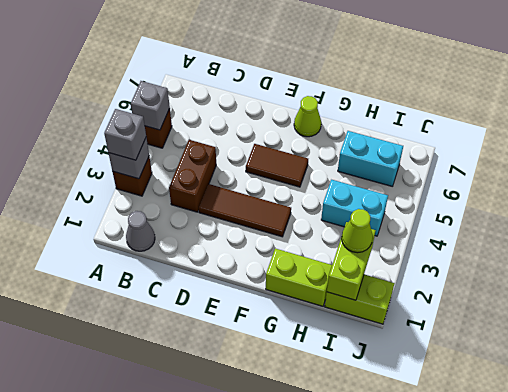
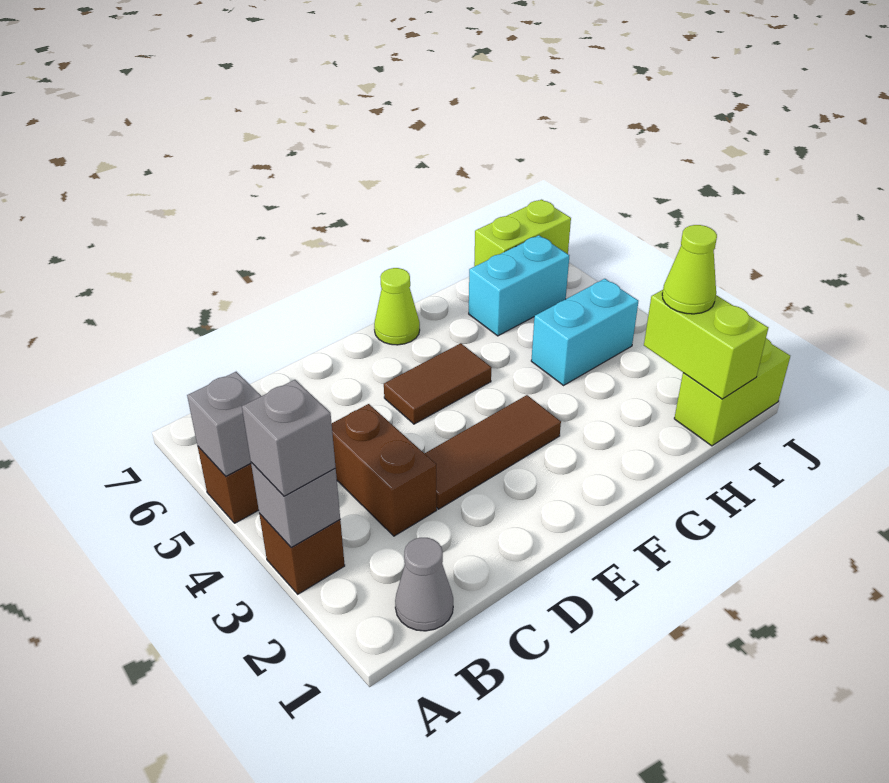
lime brick G1:H1 level 1 -> lime brick I7:J7 level 1

